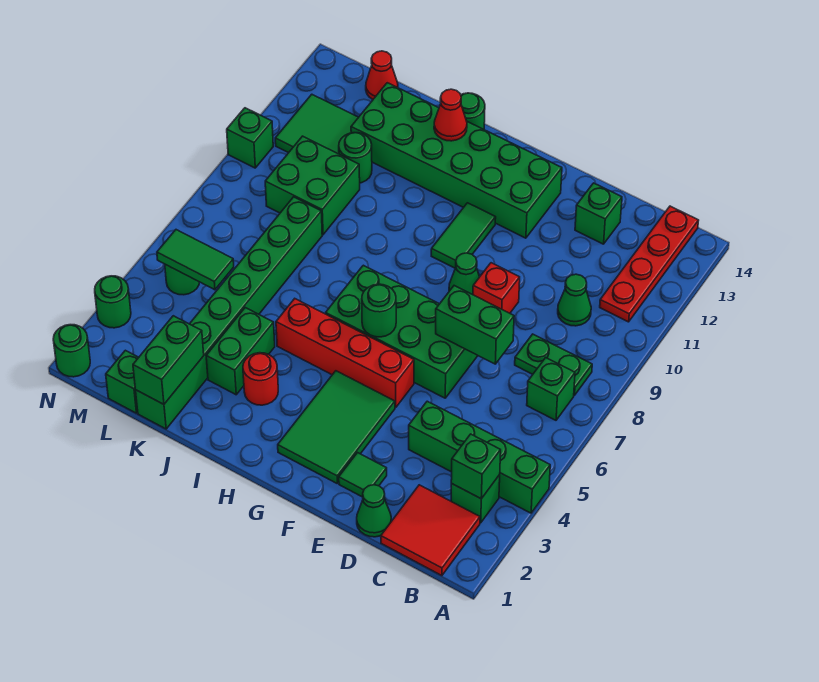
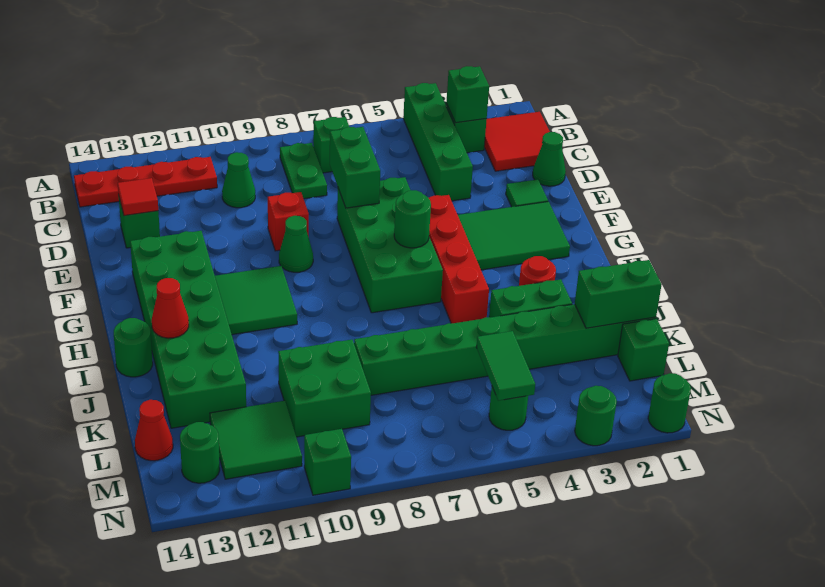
none -> red tile D13 level 2
green tile G10:G11 level 1 -> green tile G10:H11 level 1
green round brick K11 level 1 -> green round brick M13 level 1

